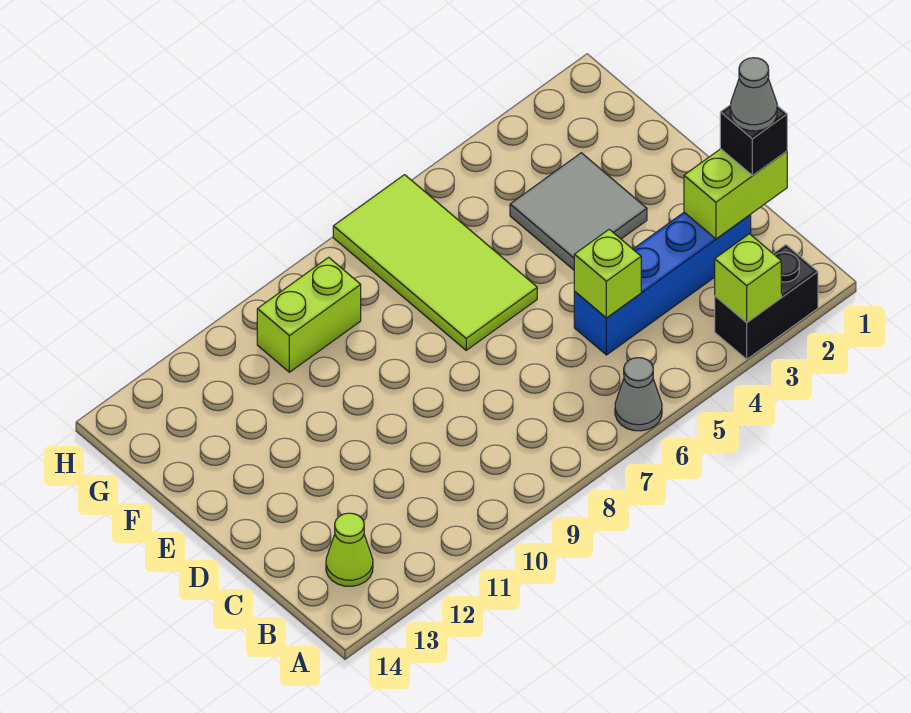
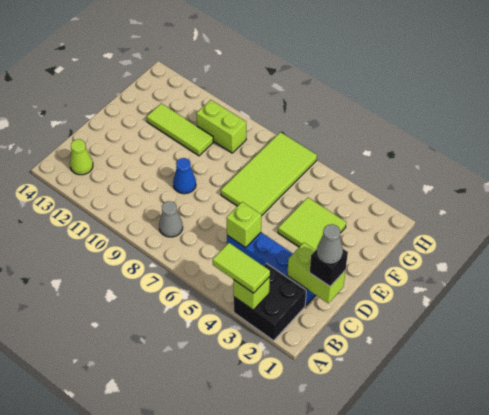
black brick A2:A3 level 1 -> black brick A2:B3 level 1
none -> lime tile A3:A4 level 3
grey cone A6 level 1 -> grey cone B8 level 1
none -> blue cone D9 level 1
grey tile E3:F4 level 1 -> lime tile E3:F4 level 1
none -> lime tile F10:F12 level 1

